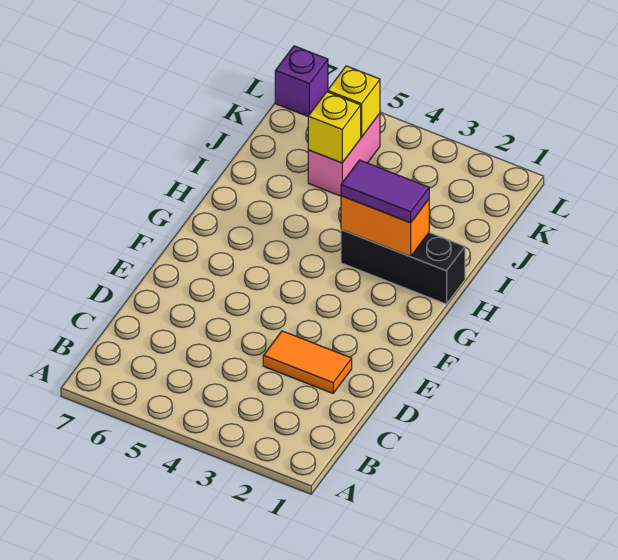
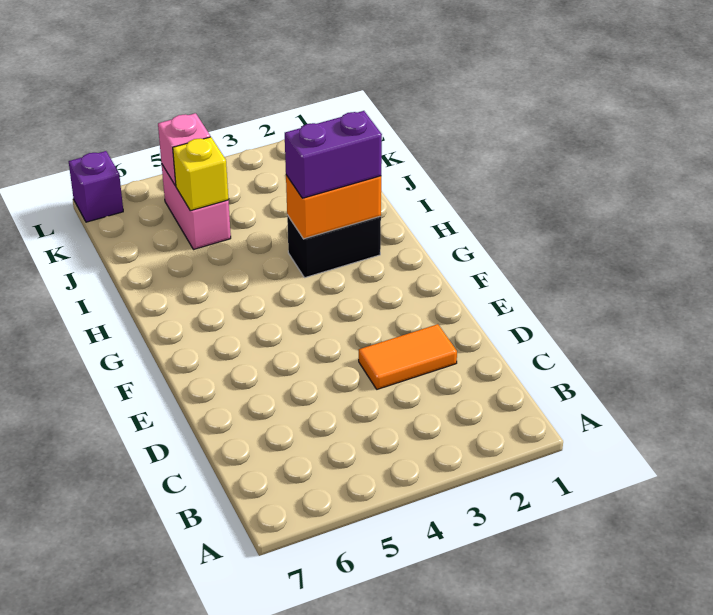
black brick H1:H3 level 1 -> black brick H2:H3 level 1
purple tile H2:H3 level 3 -> purple brick H2:H3 level 3
yellow brick K5 level 2 -> pink brick K5 level 2

